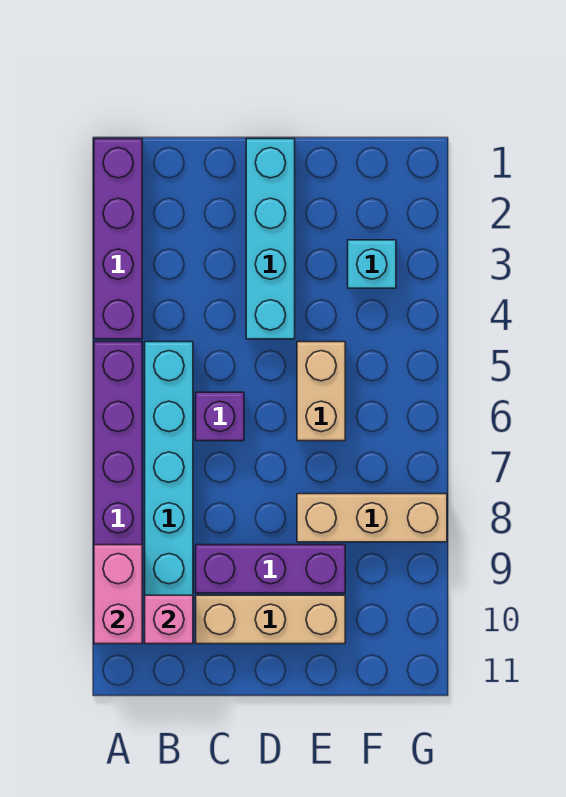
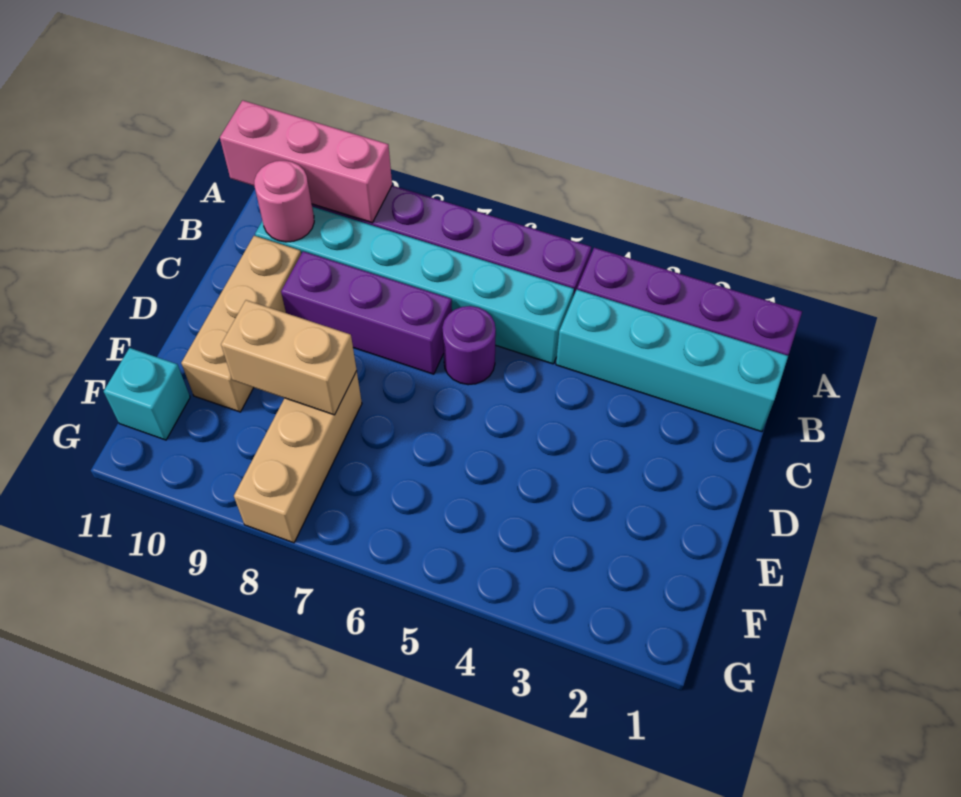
pink brick A9:A10 level 2 -> pink brick A9:A11 level 2
pink brick B10 level 2 -> pink round brick B10 level 2
purple brick C6 level 1 -> purple round brick C6 level 1
purple brick C9:E9 level 1 -> purple brick C7:C9 level 1
cyan brick D1:D4 level 1 -> cyan brick B1:B4 level 1
tan brick E5:E6 level 1 -> tan brick E8:E9 level 2
cyan brick F3 level 1 -> cyan brick F11 level 1

